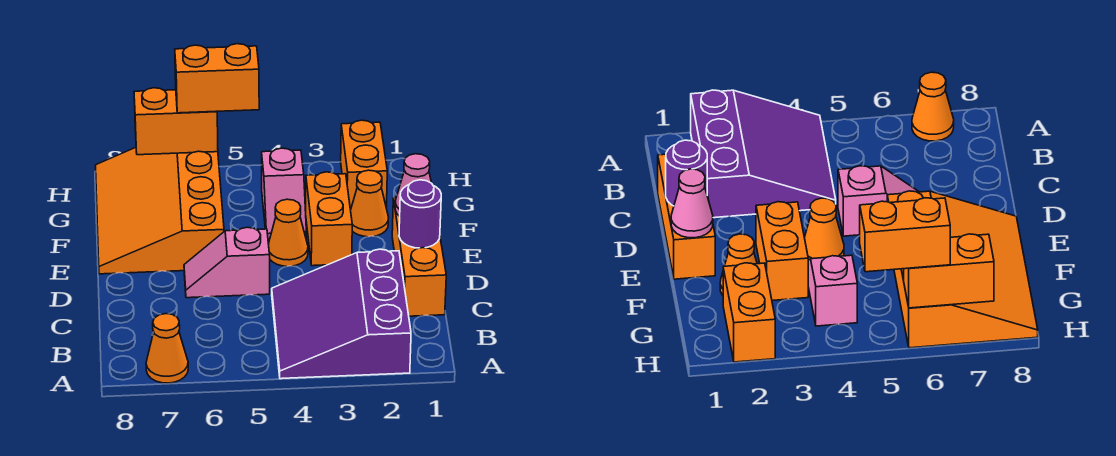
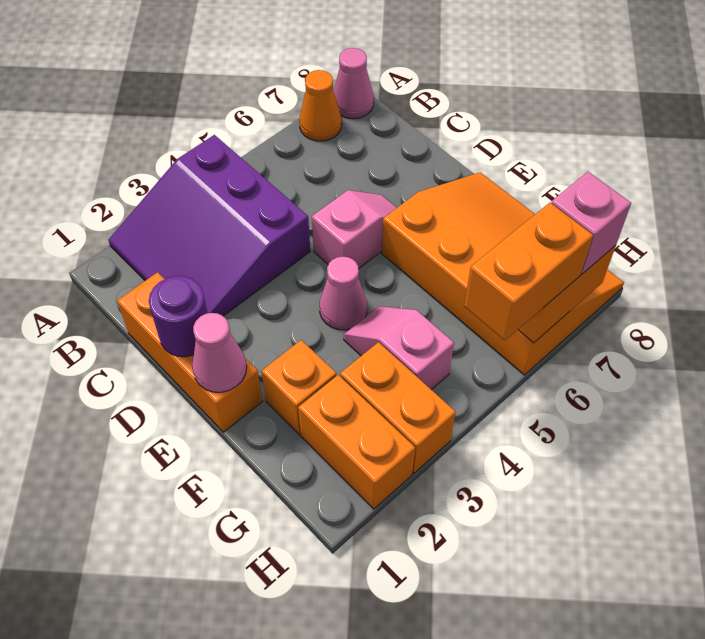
purple slope A2:C4 level 1 top 2 -> purple slope A2:C4 level 1 top 4
none -> pink cone A8 level 1
orange brick E3:F3 level 1 -> orange brick G3:H3 level 1
orange cone E4 level 1 -> pink cone E4 level 1
orange cone F2 level 1 -> orange brick F2 level 1
none -> pink brick H7 level 3

